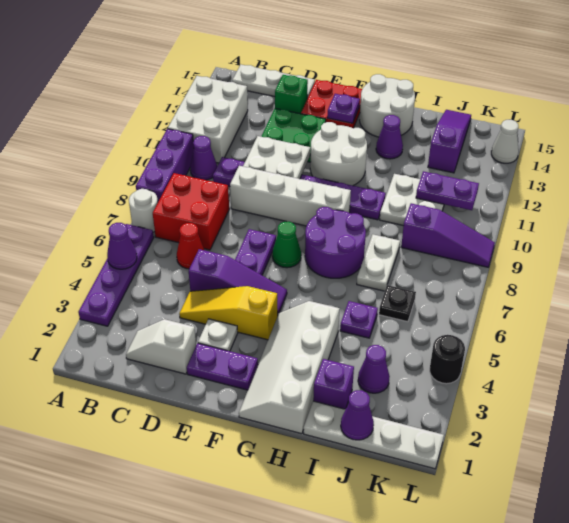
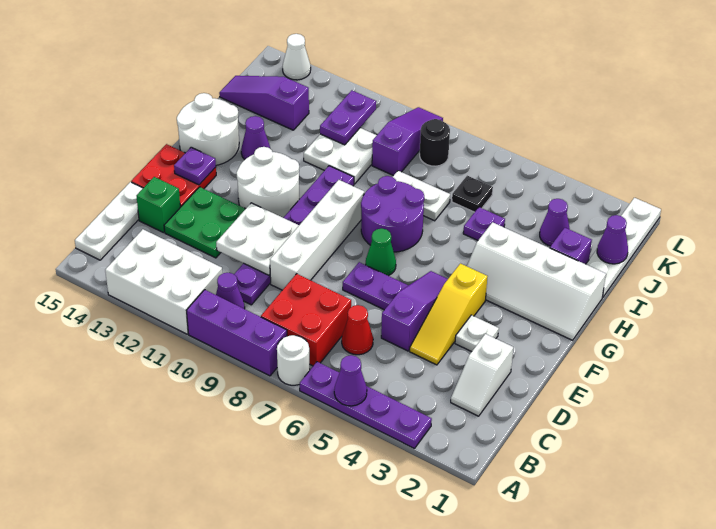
purple plate E2:F2 level 1 -> none
black round brick L4 level 1 -> black round brick K8 level 1

